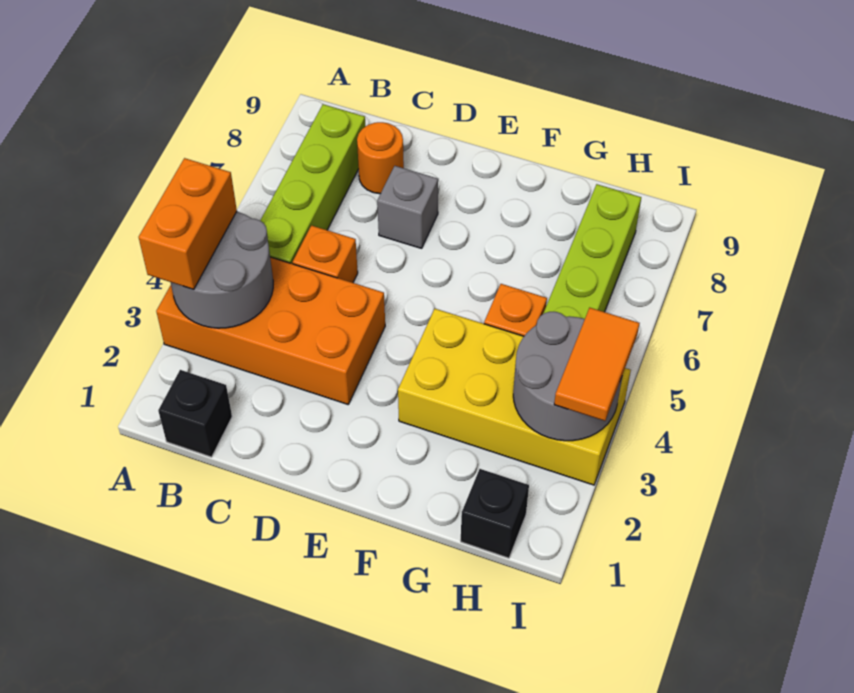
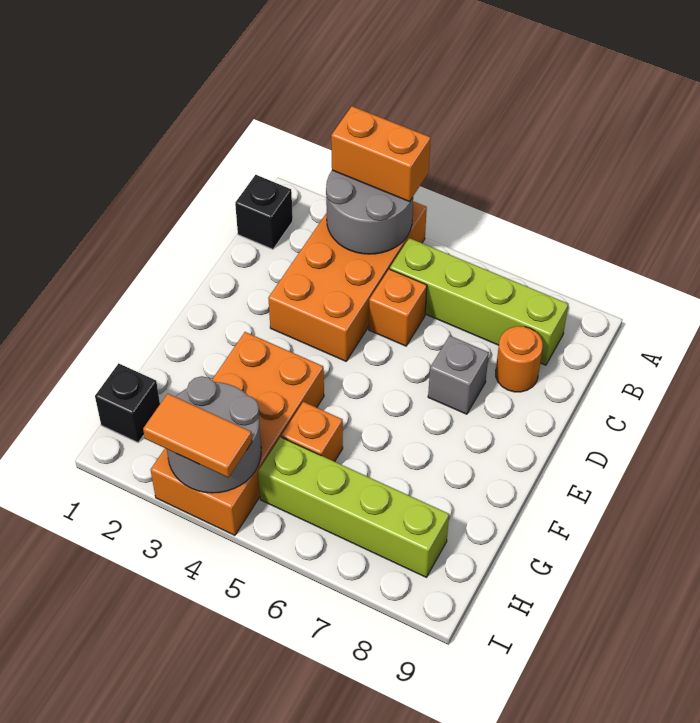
yellow brick F3:I4 level 1 -> orange brick F3:I4 level 1

